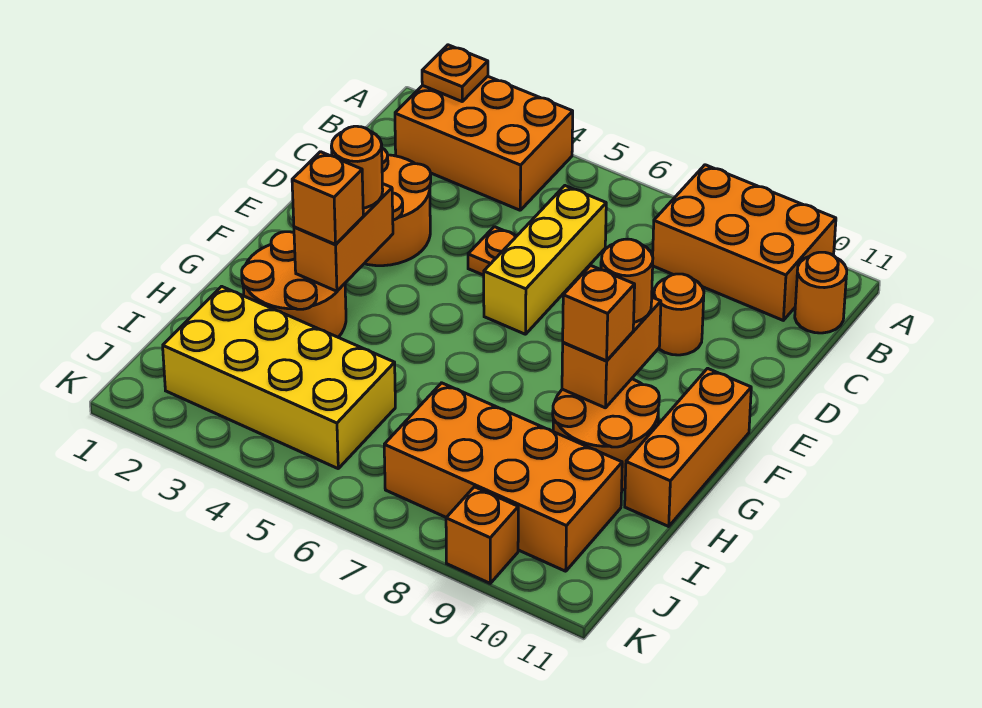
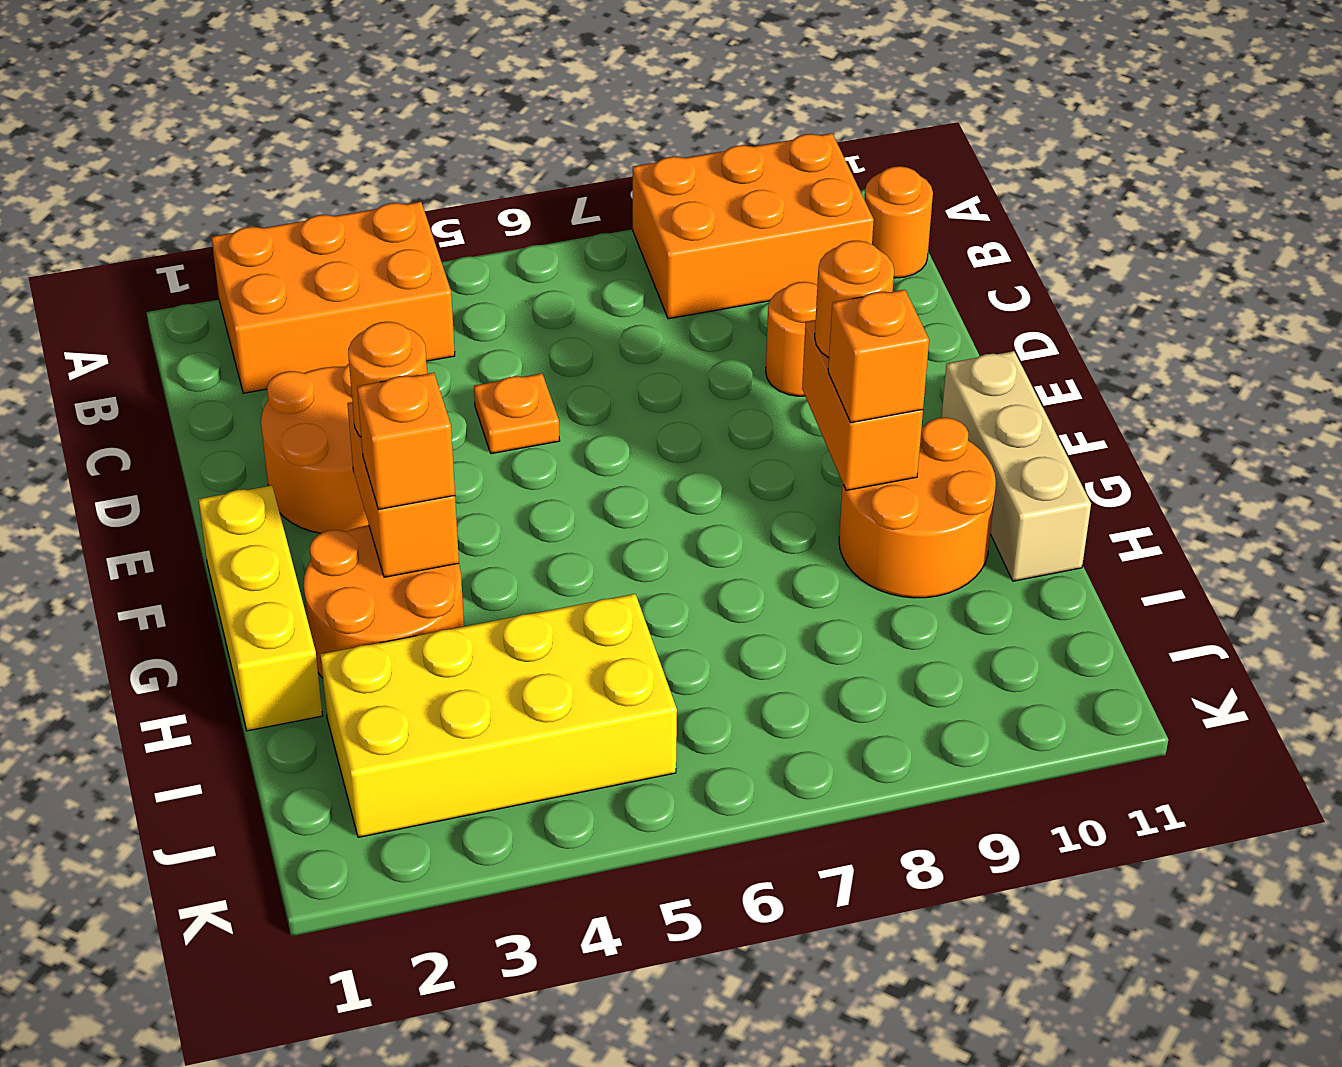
orange plate A2 level 2 -> none
yellow brick C6:E6 level 1 -> yellow brick F1:H1 level 1
orange brick F11:H11 level 1 -> tan brick F11:H11 level 1
orange brick I7:J10 level 1 -> none
orange brick K9 level 1 -> none

